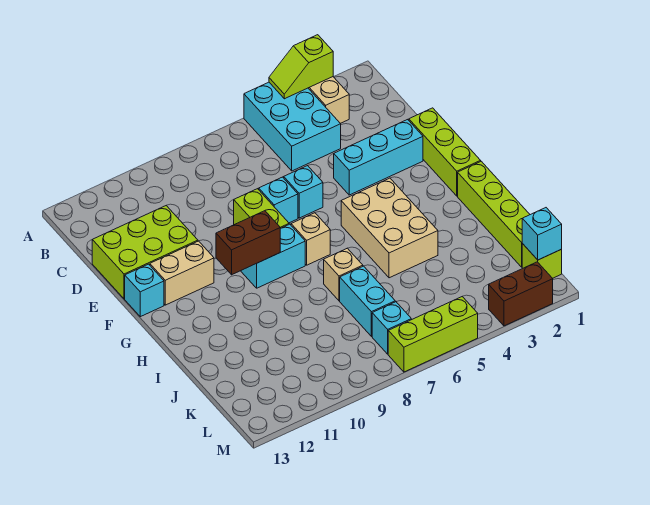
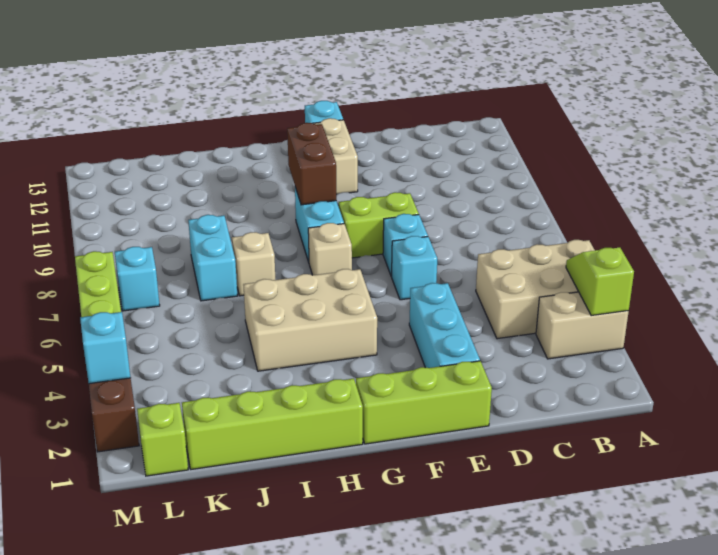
cyan brick A4:C5 level 1 -> tan brick A4:C5 level 1
lime brick D11:E13 level 1 -> none
cyan brick J7:K7 level 1 -> cyan brick J7:J8 level 1
cyan brick L1 level 2 -> cyan brick M3 level 2

